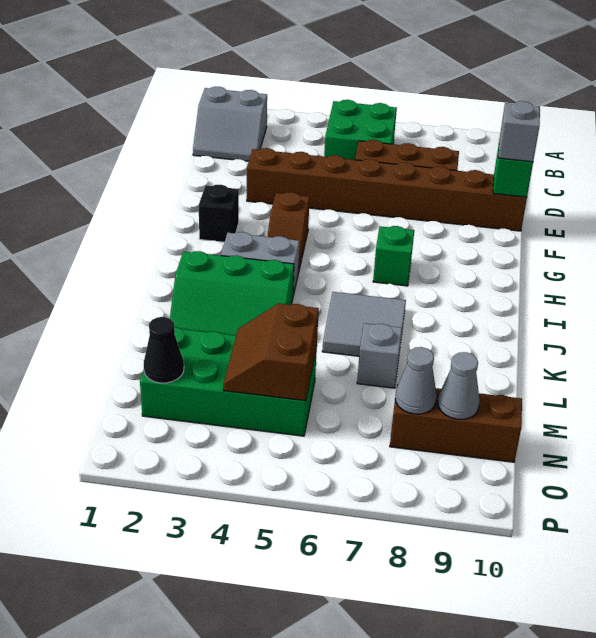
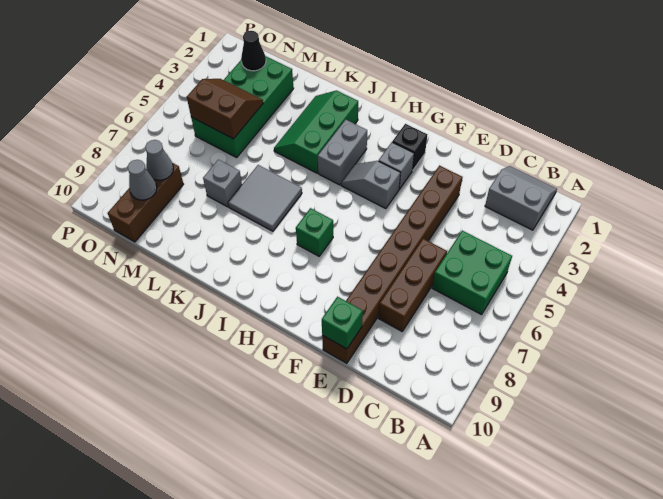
grey slope B1:C2 level 1 top B -> grey slope B1:C2 level 1 top 2
grey brick E10 level 3 -> grey brick G3 level 1
brown slope G4:H4 level 1 top G -> grey slope G4:H4 level 1 top G

